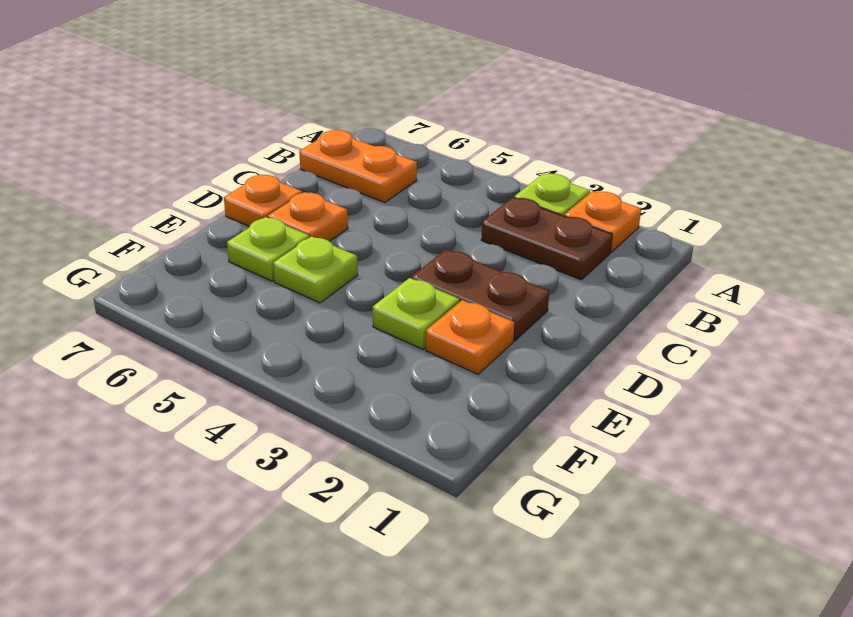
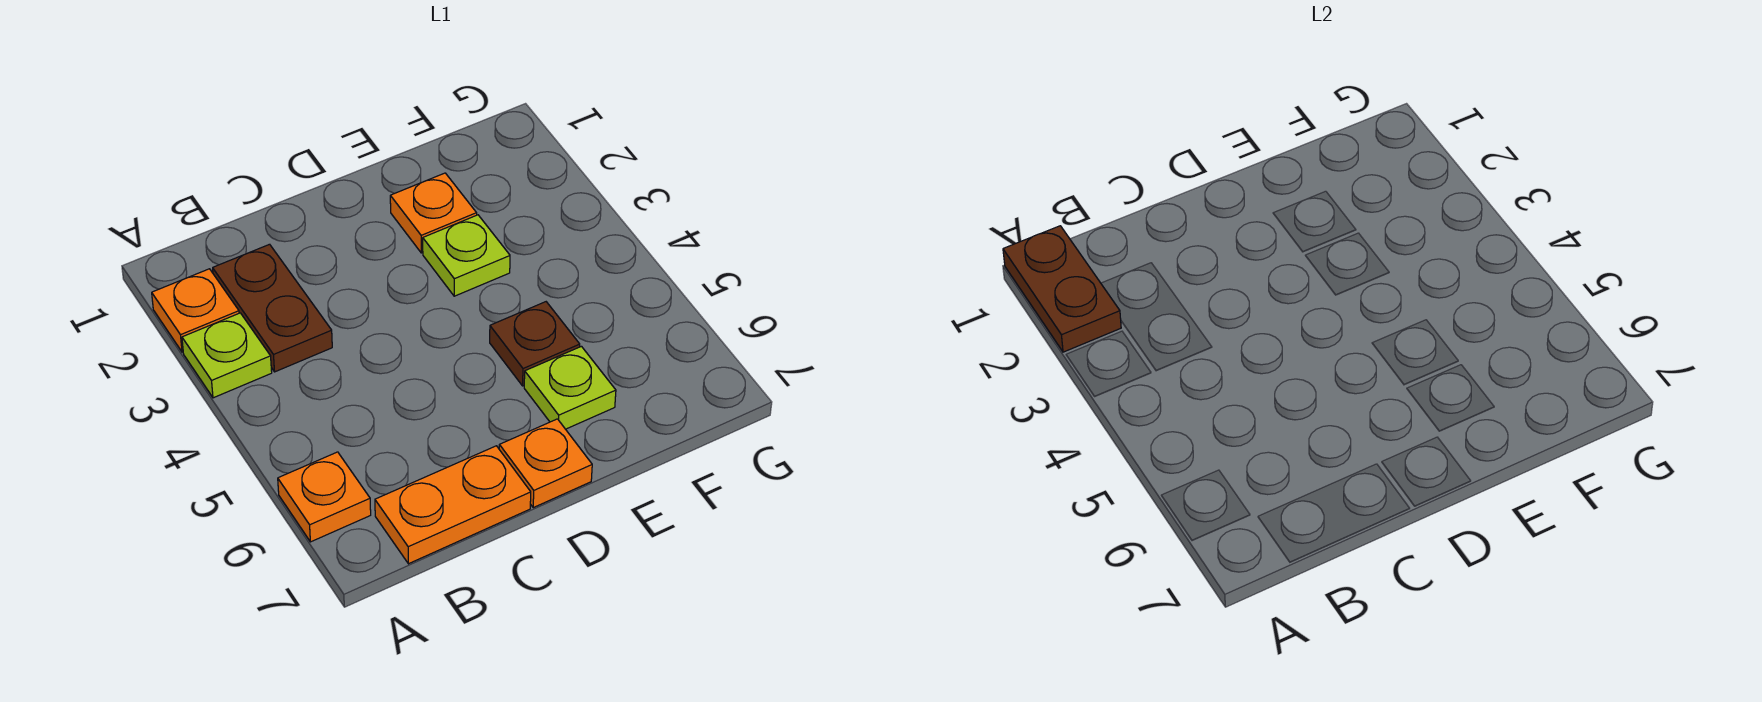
orange plate B6:B7 level 1 -> orange plate B7:C7 level 1
brown plate D2:D3 level 1 -> brown plate A1:A2 level 2
orange plate D6 level 1 -> orange plate A6 level 1
lime plate E5 level 1 -> brown plate E5 level 1

